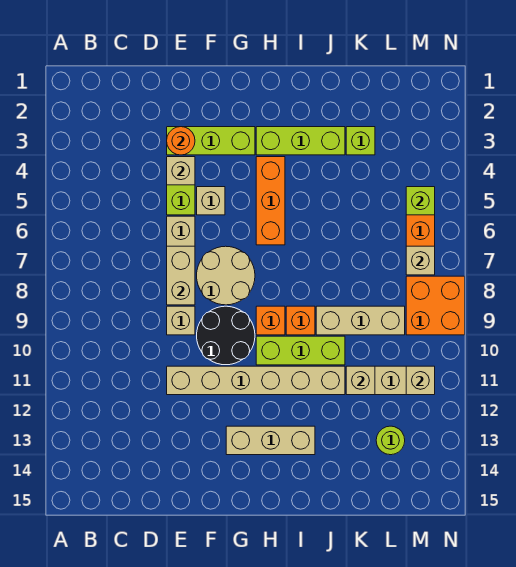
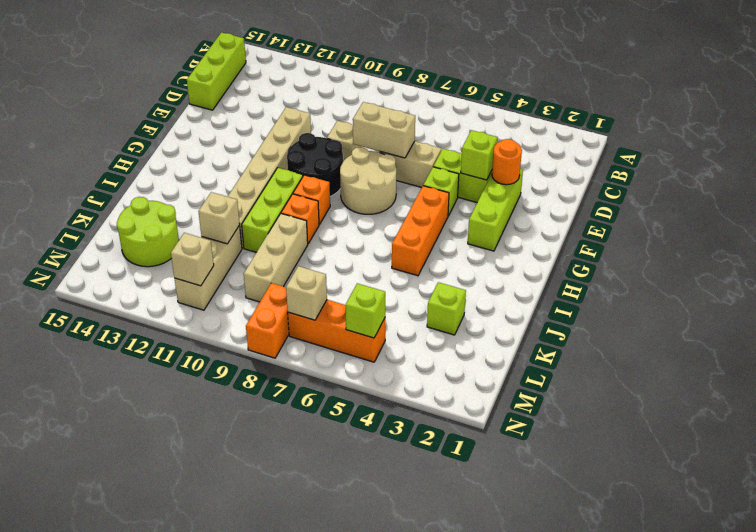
tan brick E4 level 2 -> lime brick E4 level 2
tan brick F5 level 1 -> lime brick F5 level 1
tan brick G13:I13 level 1 -> none
lime brick H3:J3 level 1 -> lime brick B15:D15 level 1
orange brick H4:H6 level 1 -> orange brick G5:I5 level 1
lime round brick L13 level 1 -> lime round brick K13:L14 level 1
orange brick M8:N9 level 1 -> orange brick M8:N8 level 1

